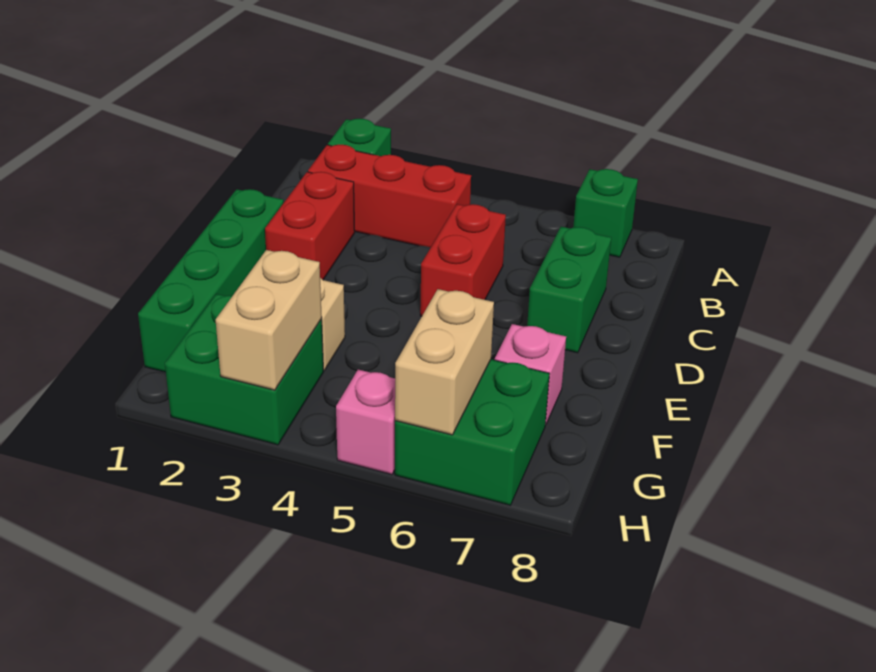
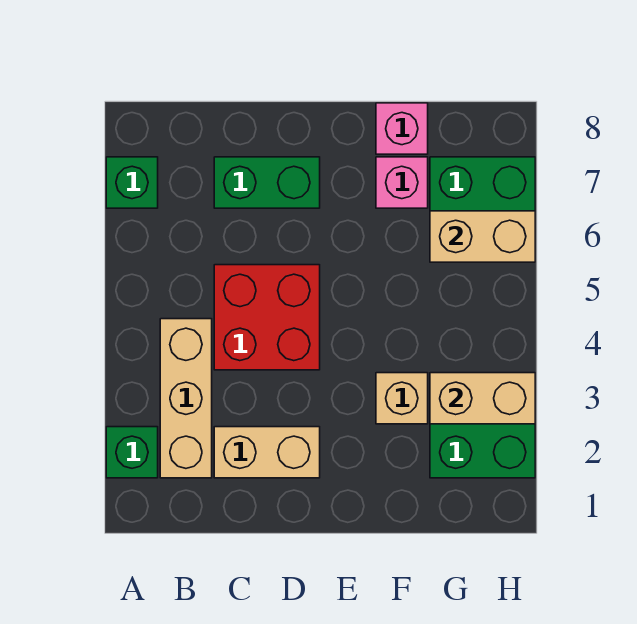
red brick B2:B4 level 1 -> tan brick B2:B4 level 1
red brick C2:D2 level 1 -> tan brick C2:D2 level 1
red brick C5:D5 level 1 -> red brick C4:D5 level 1
green brick D1:G1 level 1 -> none
pink brick H5 level 1 -> pink brick F8 level 1

